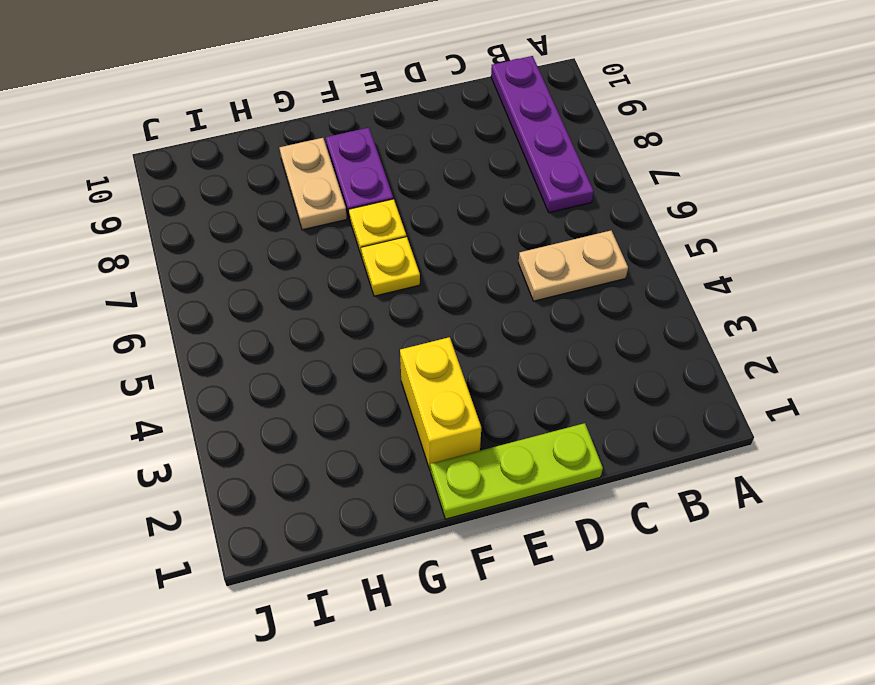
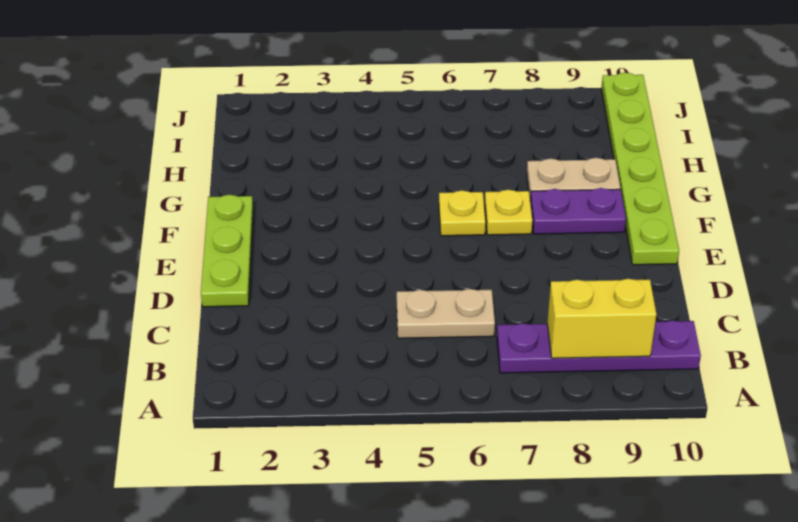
tan plate B5:C5 level 1 -> tan plate C5:C6 level 1
none -> lime plate E10:J10 level 1
yellow brick F2:F3 level 1 -> yellow brick B8:B9 level 2

